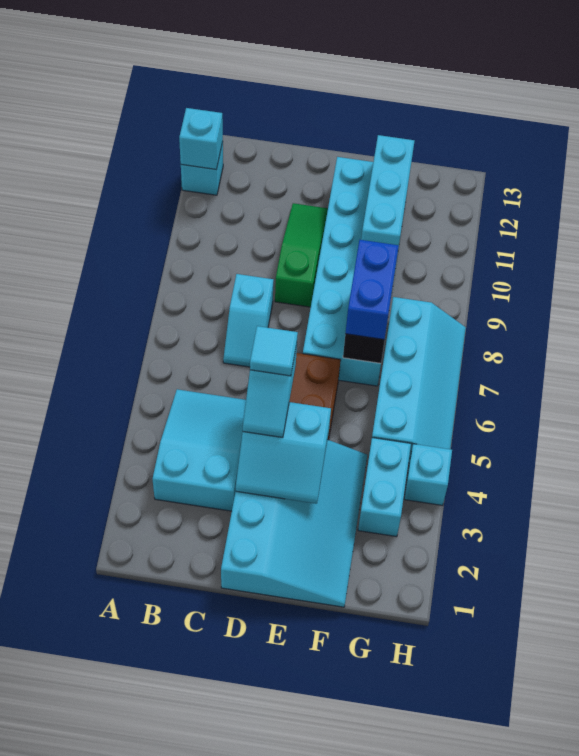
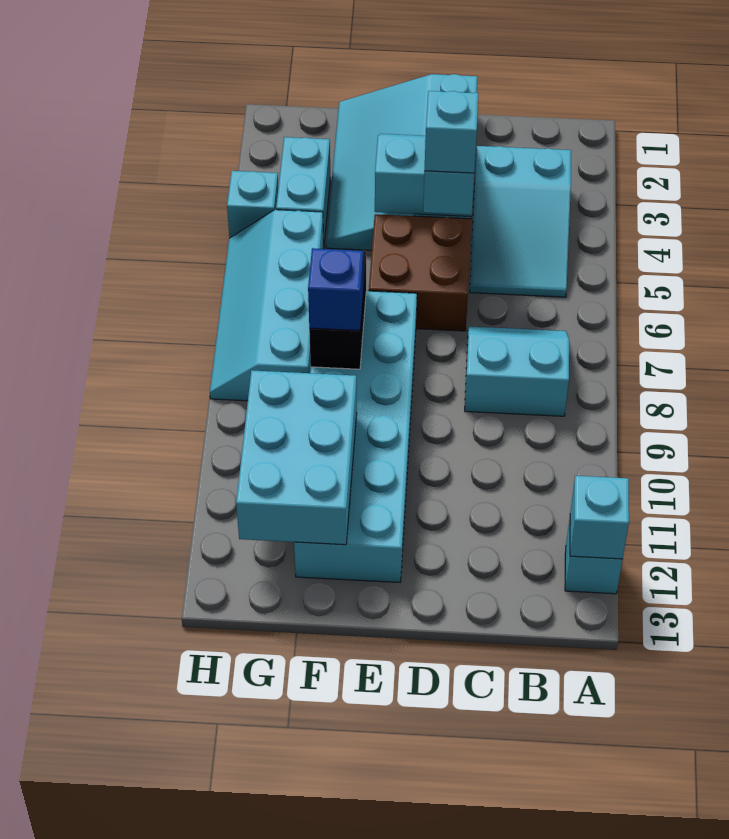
cyan slope C7:C8 level 1 top 8 -> cyan slope B7:C8 level 1 top 8
cyan tile D5 level 4 -> cyan brick D5 level 4
green slope D9:D11 level 1 top 9 -> none
blue brick F7:F8 level 3 -> blue brick F8 level 3
cyan brick F10:F12 level 2 -> cyan brick F10:G12 level 2

